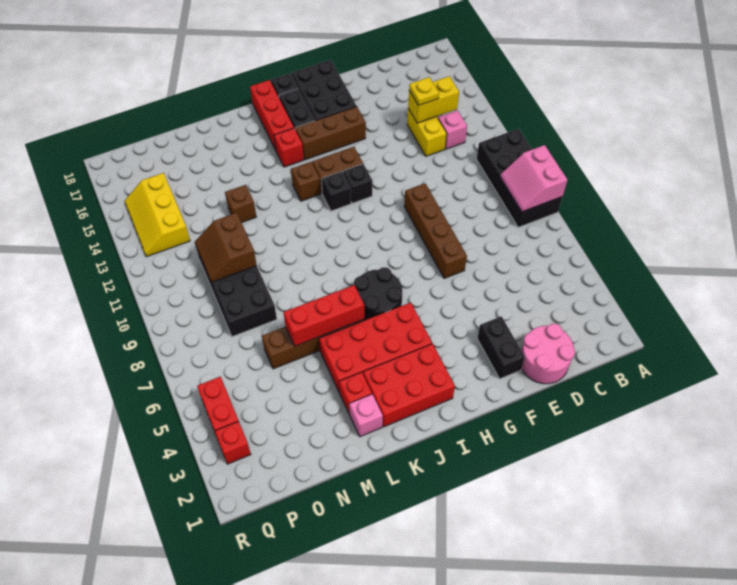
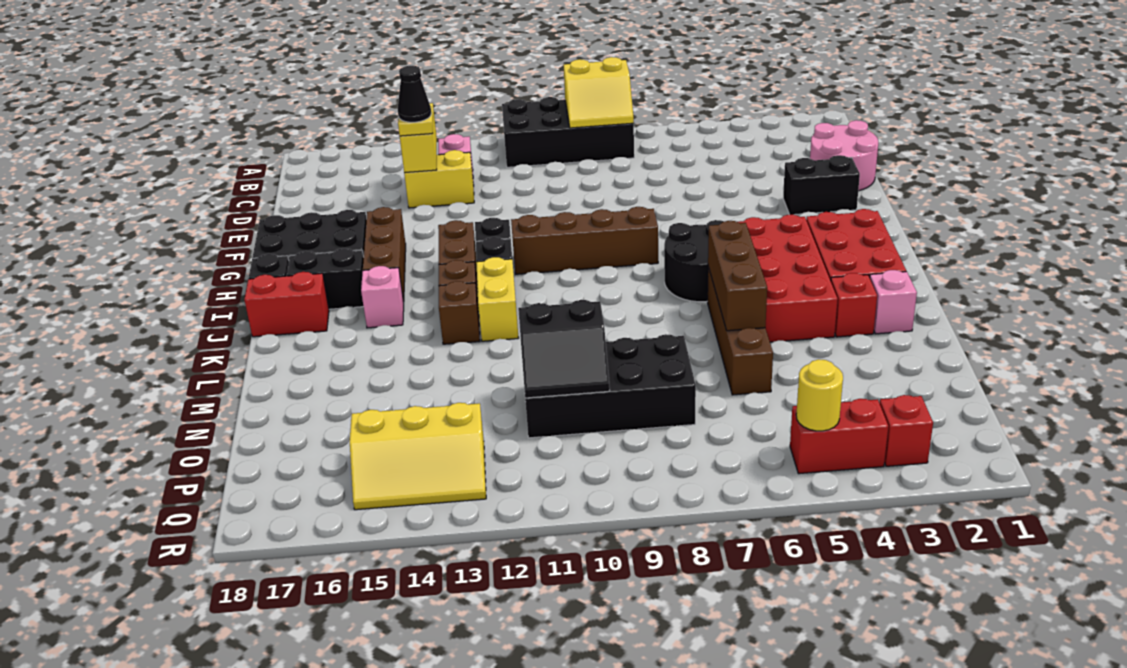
pink slope A8:B9 level 2 top A -> yellow slope A8:B9 level 2 top A
none -> black cone D14 level 4
brown brick F7:F10 level 1 -> brown brick H8:H11 level 1
none -> yellow brick J12:K12 level 1
red brick J15 level 1 -> pink brick J15 level 1
red brick J16:J18 level 1 -> red brick J17:J18 level 1
red brick K6:M6 level 2 -> brown brick K6:M6 level 2
brown brick M13 level 1 -> brown brick K13 level 1
brown slope N10:O11 level 2 top N -> black slope N10:O11 level 2 top N
none -> yellow round brick Q5 level 2

